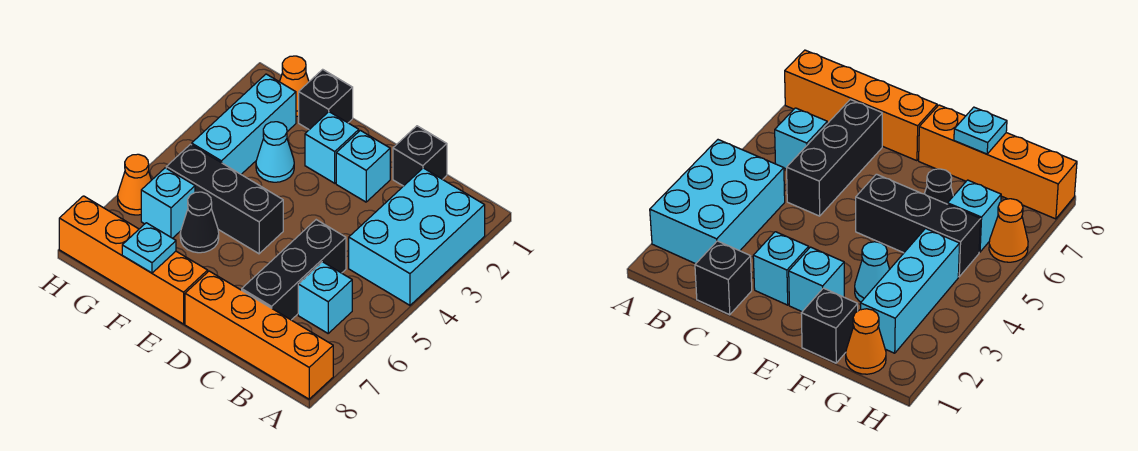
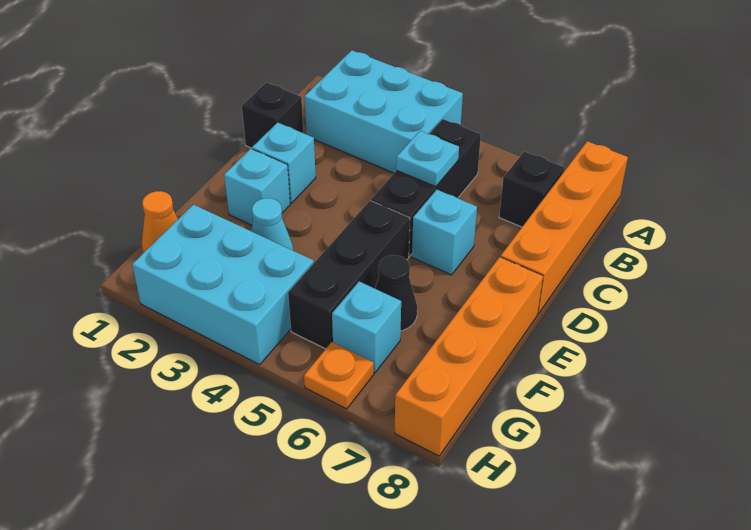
cyan brick B6 level 1 -> cyan brick D6 level 1
black brick C5:C7 level 1 -> black brick B5:D5 level 1
black brick F1 level 1 -> black brick B7 level 1
cyan plate F8 level 2 -> cyan plate C5 level 2
cyan brick G2:G4 level 1 -> cyan brick G2:H4 level 1
orange cone H6 level 1 -> orange plate H6 level 1

